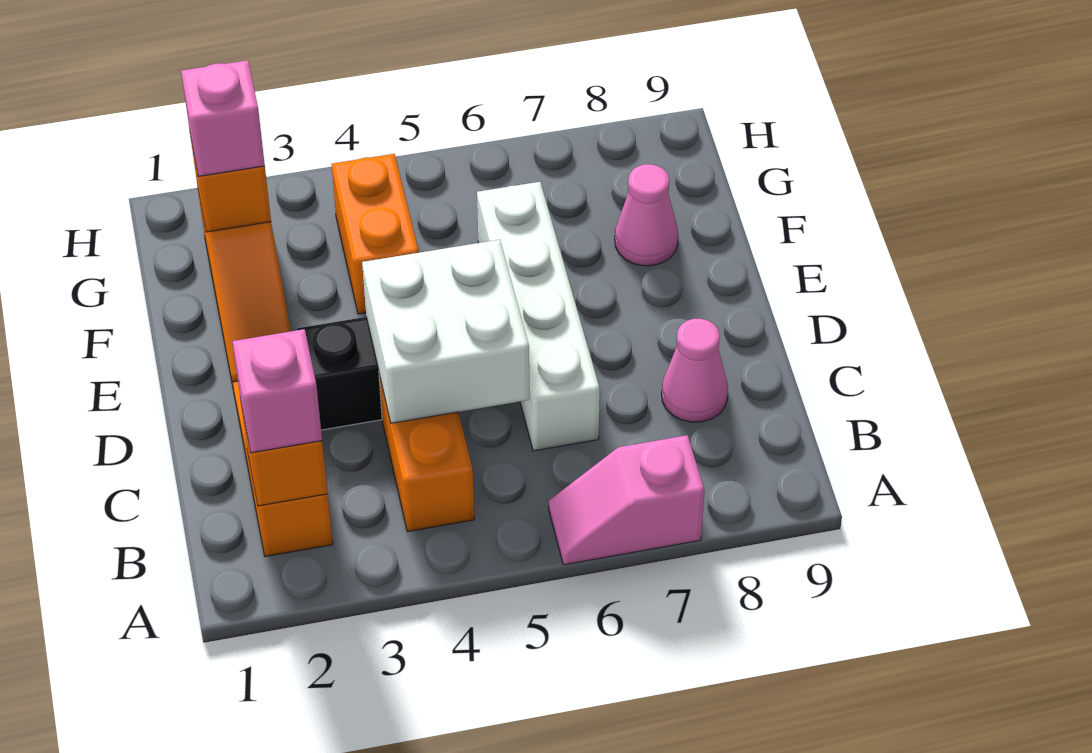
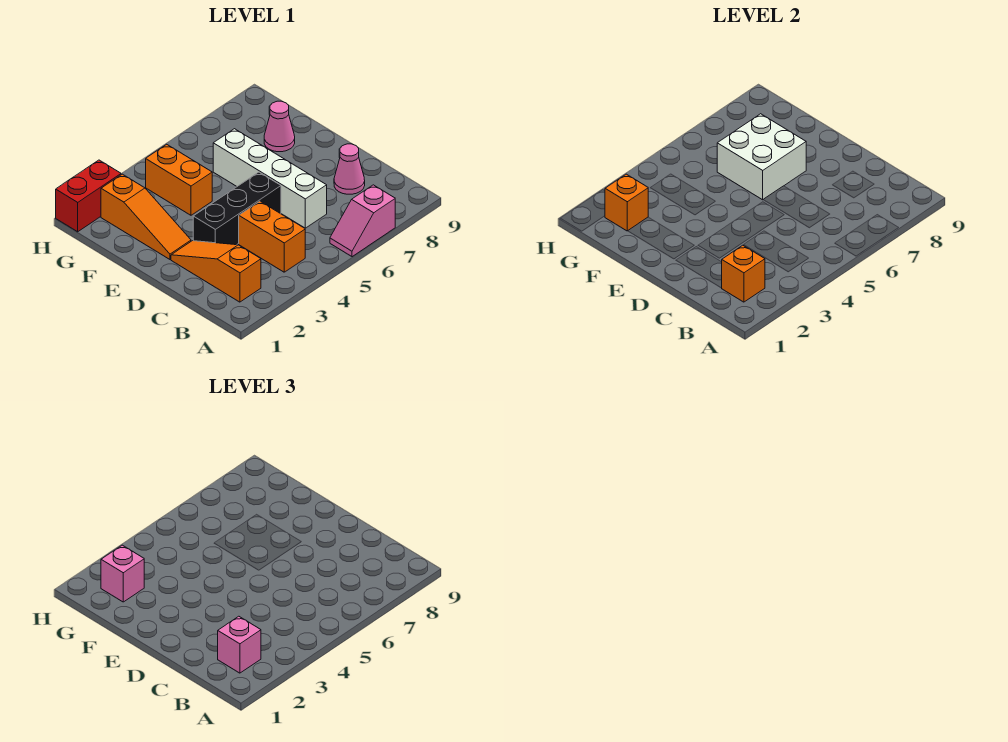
white brick C4:D5 level 2 -> white brick E6:F7 level 2
none -> red brick H1:H2 level 1

